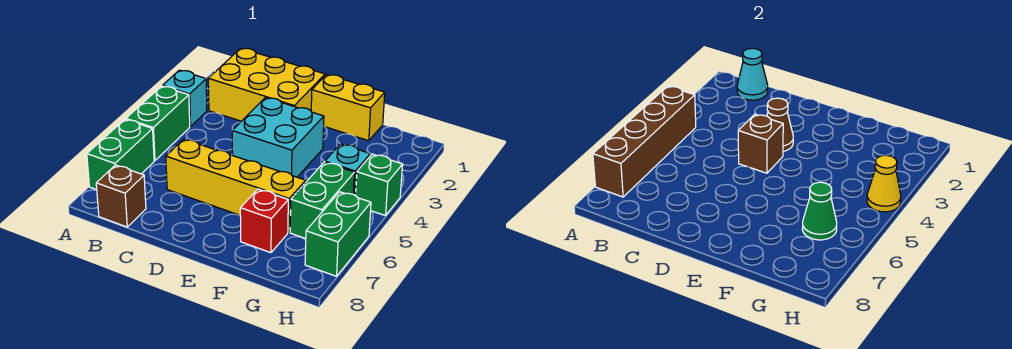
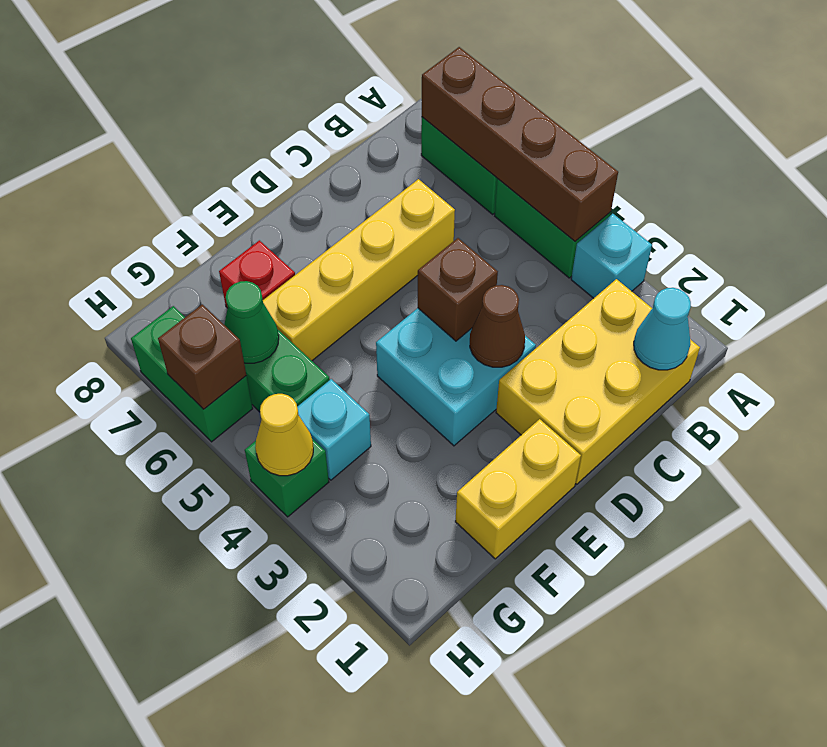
brown brick B8 level 1 -> brown brick H6 level 2

